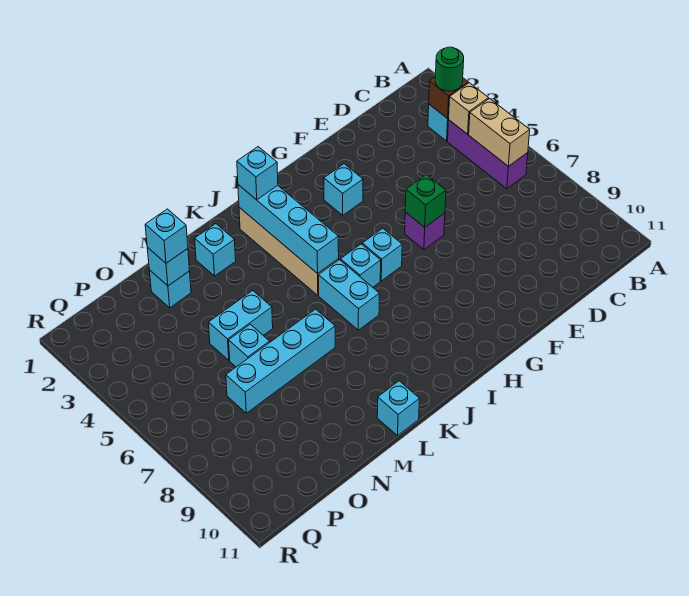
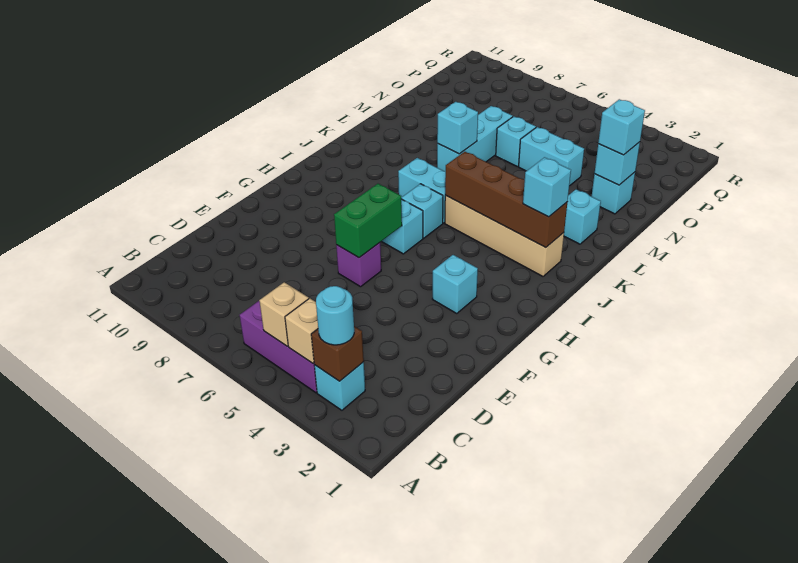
green round brick B3 level 3 -> cyan round brick B3 level 3
tan brick B5:B6 level 2 -> tan brick B5 level 2
green brick F6 level 2 -> green brick F6:G6 level 2
cyan brick J2:J5 level 2 -> brown brick J2:J5 level 2
cyan brick L7:O7 level 1 -> cyan brick L7:N7 level 1
cyan brick L11 level 1 -> cyan brick L7 level 2
cyan brick M5:N5 level 1 -> cyan brick N4:N5 level 1

